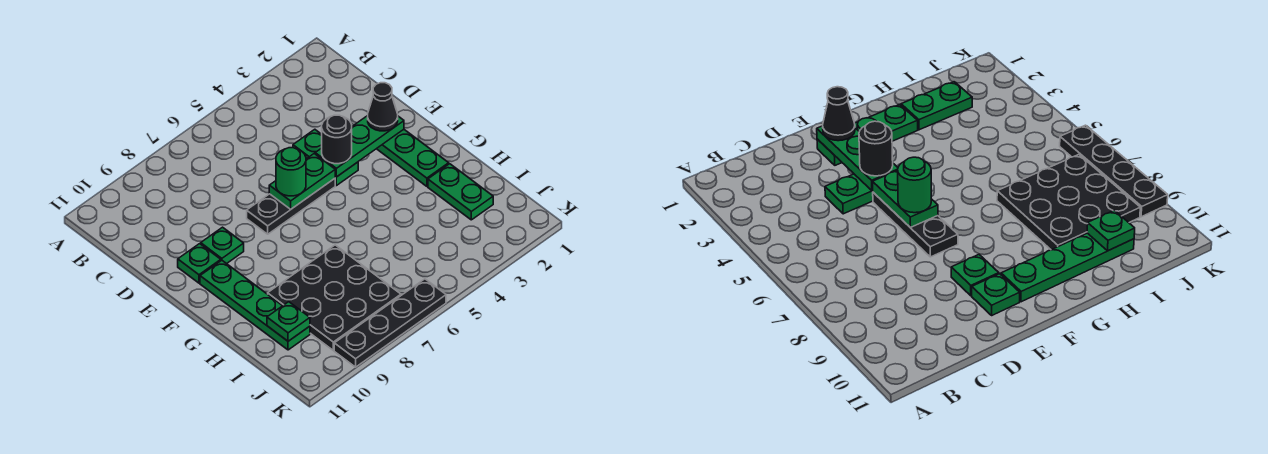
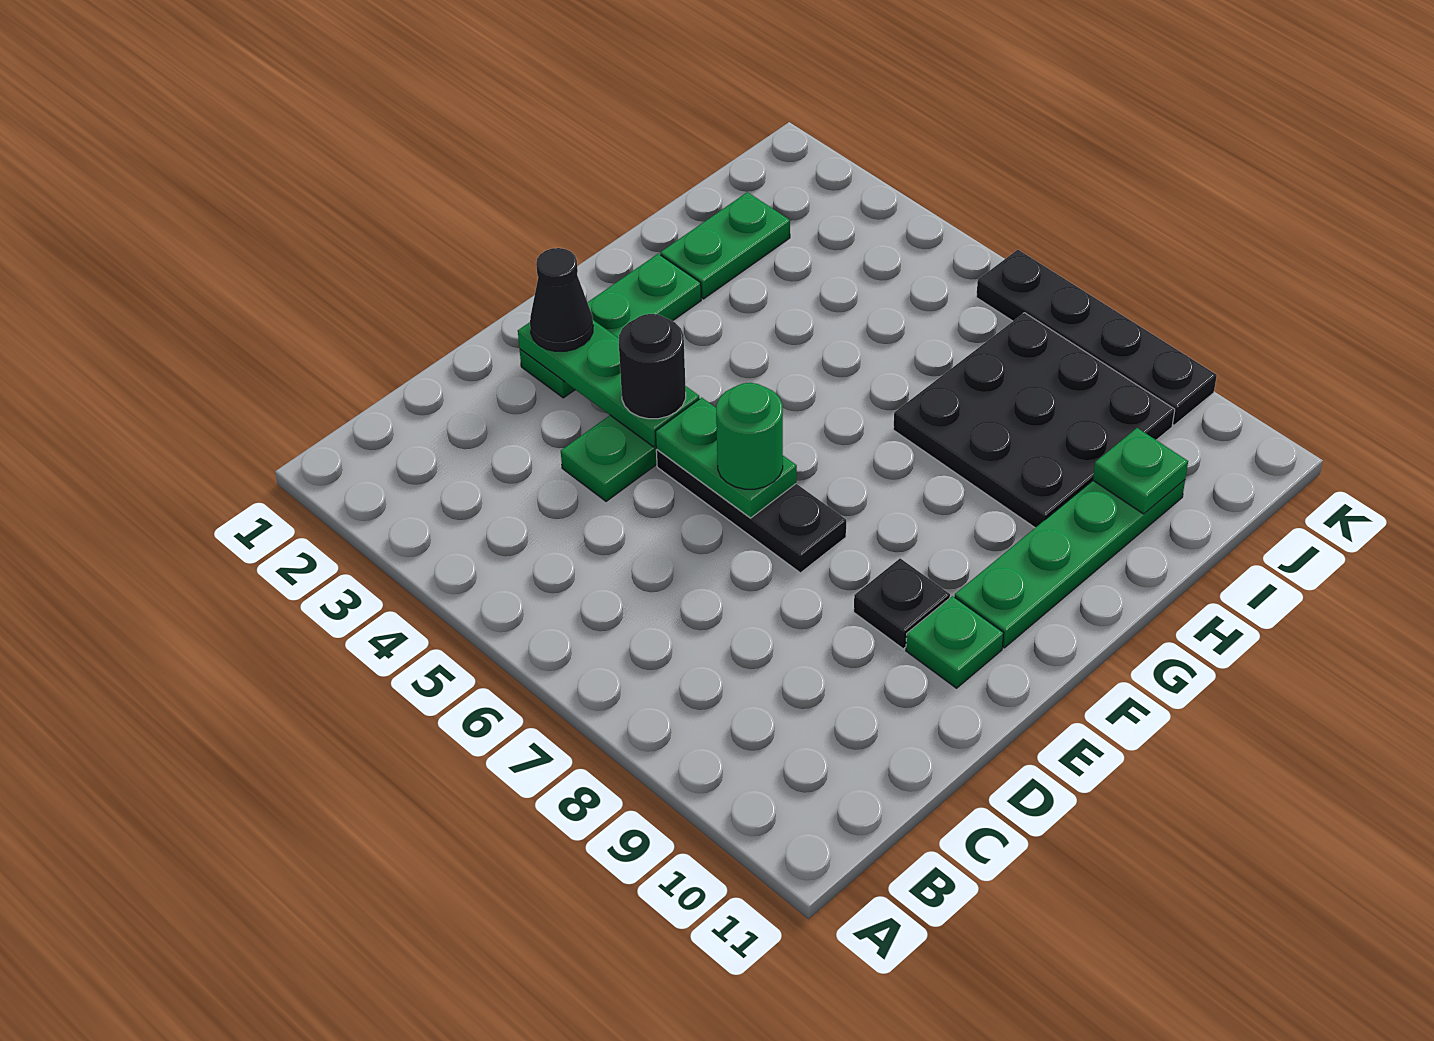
green plate E9 level 1 -> black plate E9 level 1

